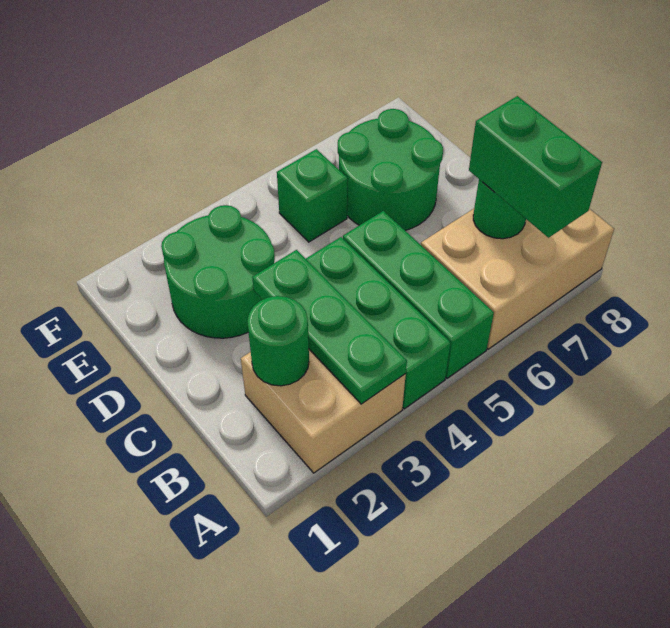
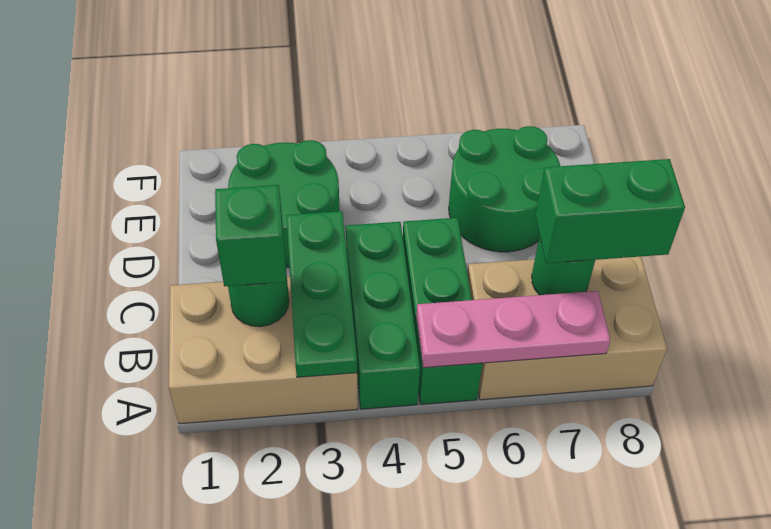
tan brick A2:B3 level 1 -> tan brick A1:B3 level 1
none -> pink plate A5:A7 level 2
green brick A7:B7 level 3 -> green brick B7:B8 level 3
green brick E5 level 1 -> green brick B2 level 3

